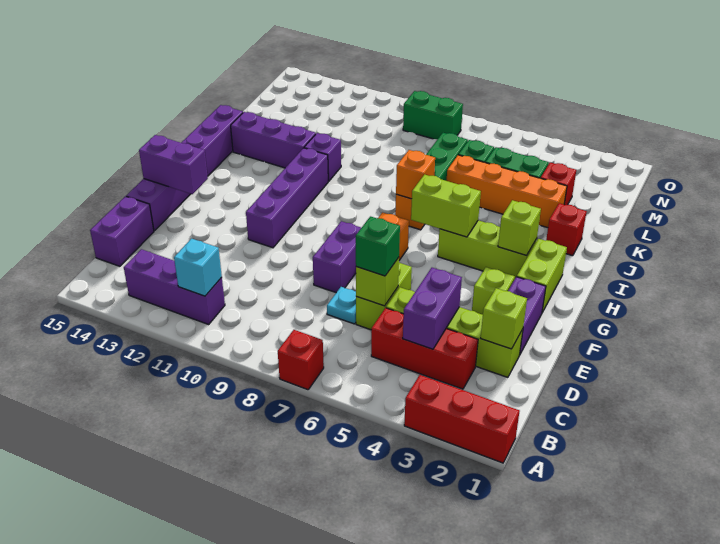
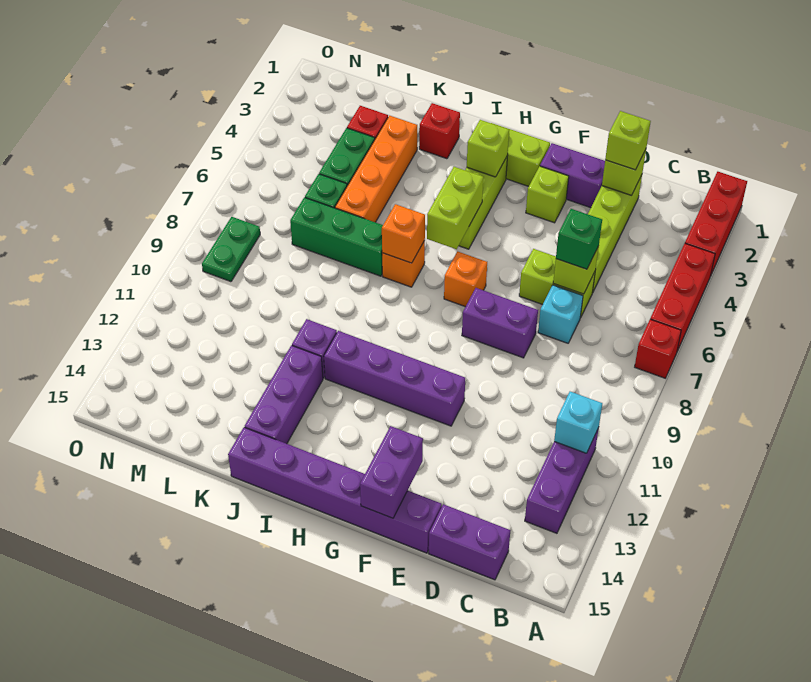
red brick C3:C5 level 1 -> red brick A4:A6 level 1
purple brick C4:D4 level 2 -> none
none -> lime brick D2 level 3
cyan plate D7 level 1 -> cyan brick D7 level 1
green brick N8:N9 level 1 -> green plate N8:N9 level 1

